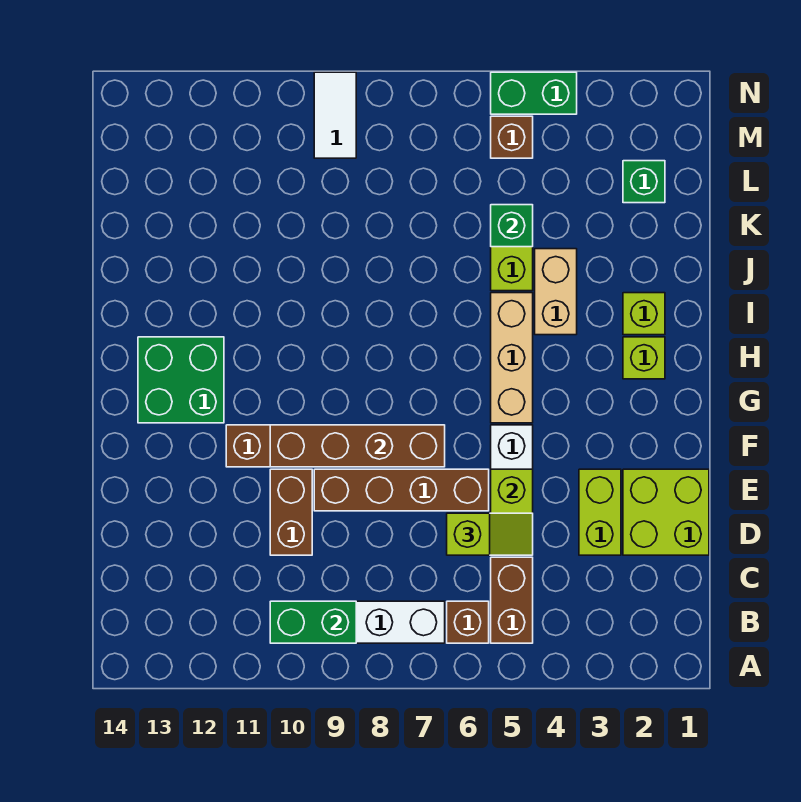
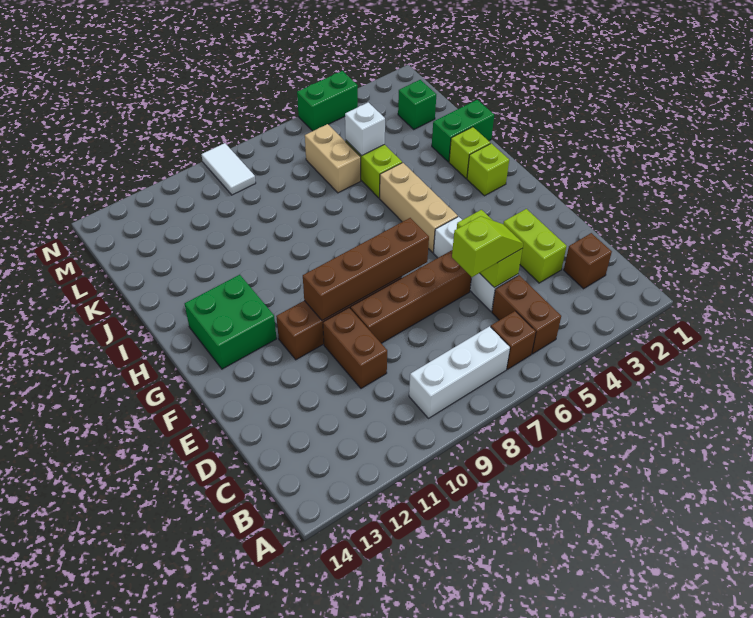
green brick B9:B10 level 2 -> green brick J1:J2 level 1
lime brick D1:E2 level 1 -> none
tan brick I4:J4 level 1 -> tan brick K6:L6 level 1
green brick K5 level 2 -> white brick K5 level 2
brown brick M5 level 1 -> brown brick C2 level 1

